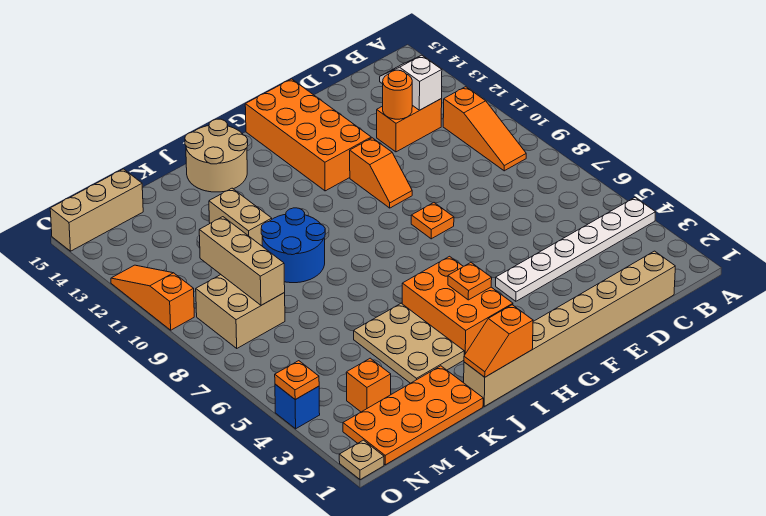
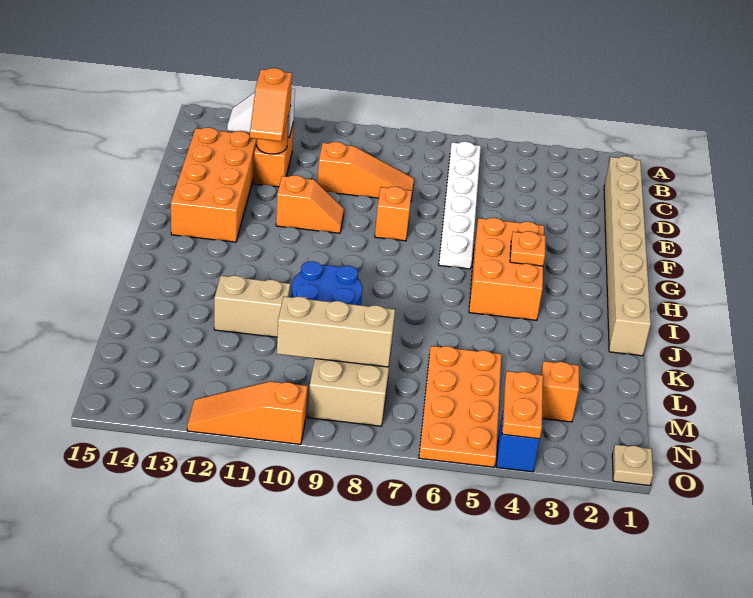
white plate A4:F4 level 1 -> white plate B6:G6 level 1
orange slope B9:B11 level 1 top 11 -> orange slope D8:D10 level 1 top 10
orange plate F8 level 1 -> orange brick F8 level 1
orange brick F12:G15 level 1 -> orange brick D13:G14 level 1
orange brick H3:I5 level 1 -> orange brick G4:I5 level 1
orange slope I1:J1 level 2 top I -> orange slope D12:E12 level 3 top D
tan round brick I14:J15 level 1 -> none
tan plate J3:K5 level 1 -> none
orange plate K1:N2 level 1 -> orange plate L5:O6 level 1
tan brick M15:O15 level 1 -> none
orange plate O4 level 2 -> orange plate N4:O4 level 2

